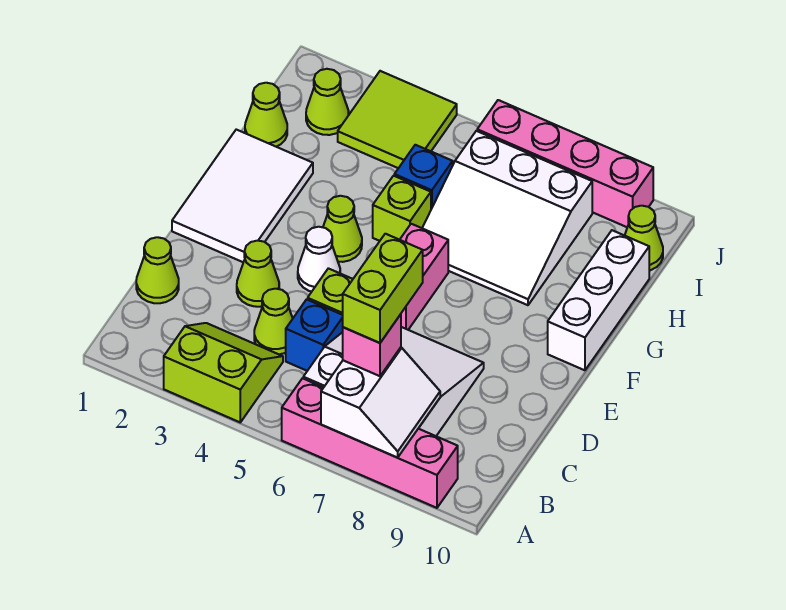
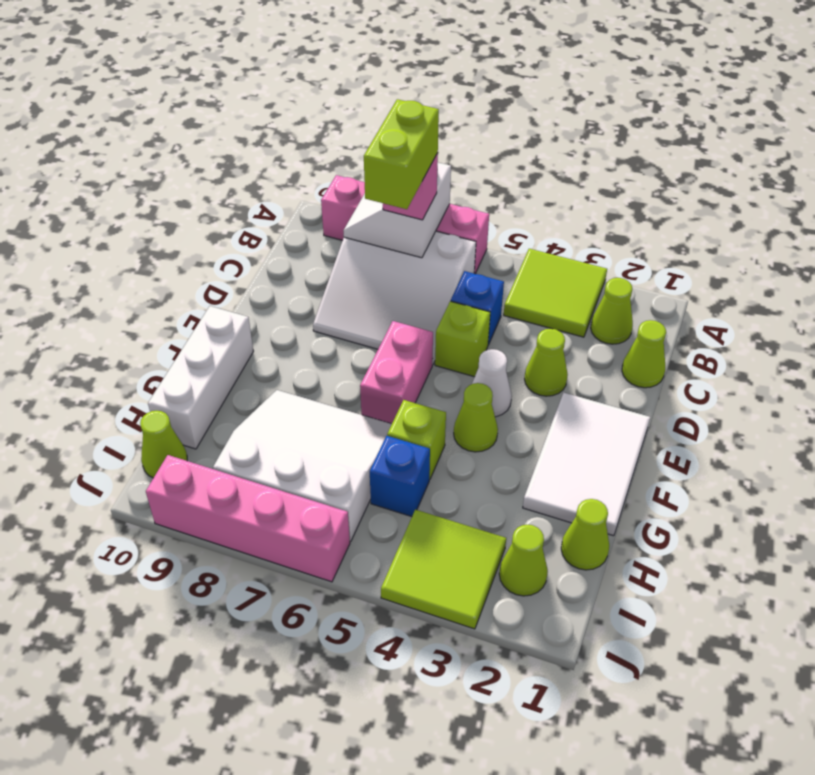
lime slope A3:B4 level 1 top A -> lime tile A3:B4 level 1
lime cone C4 level 1 -> lime cone B2 level 1

